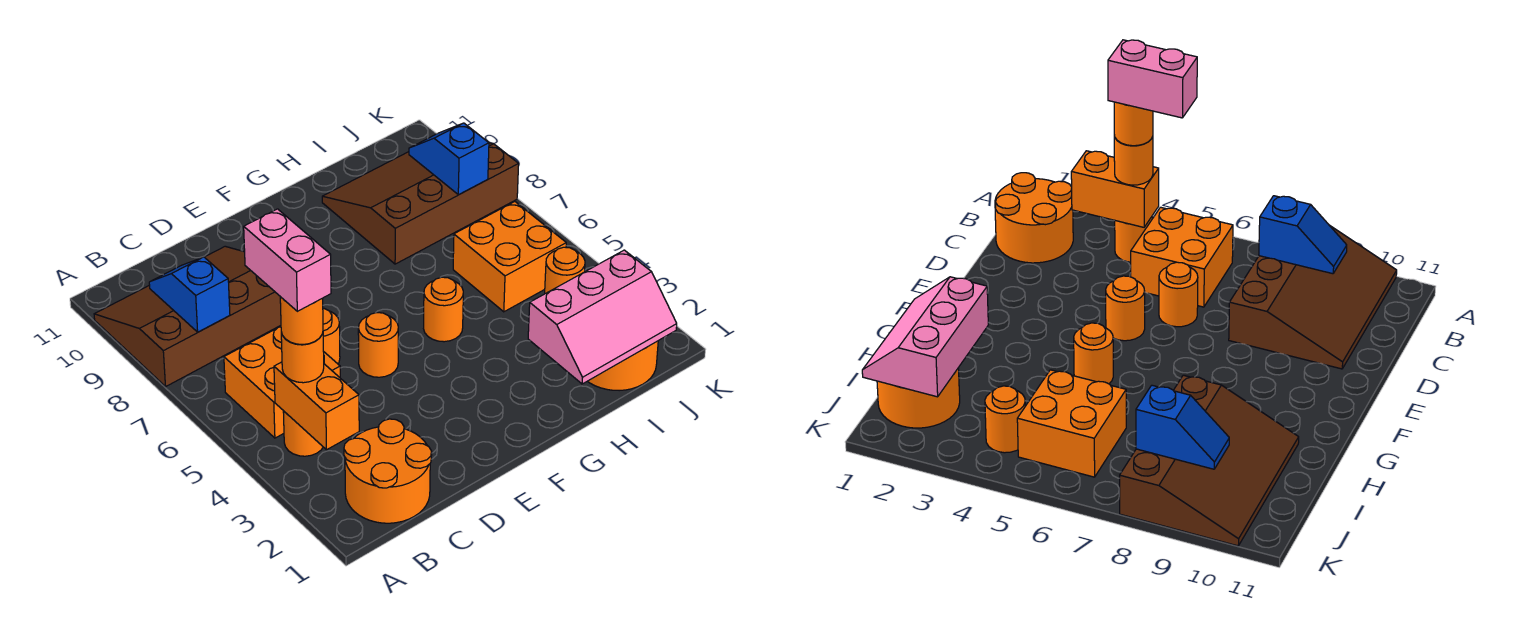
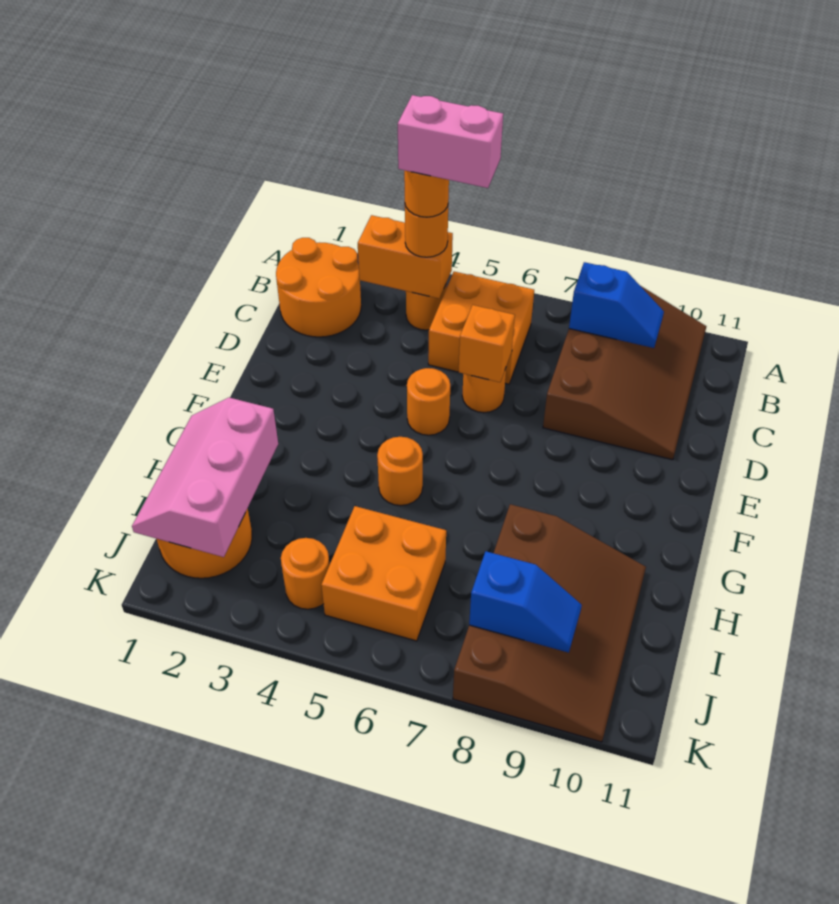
none -> orange brick D6 level 2

